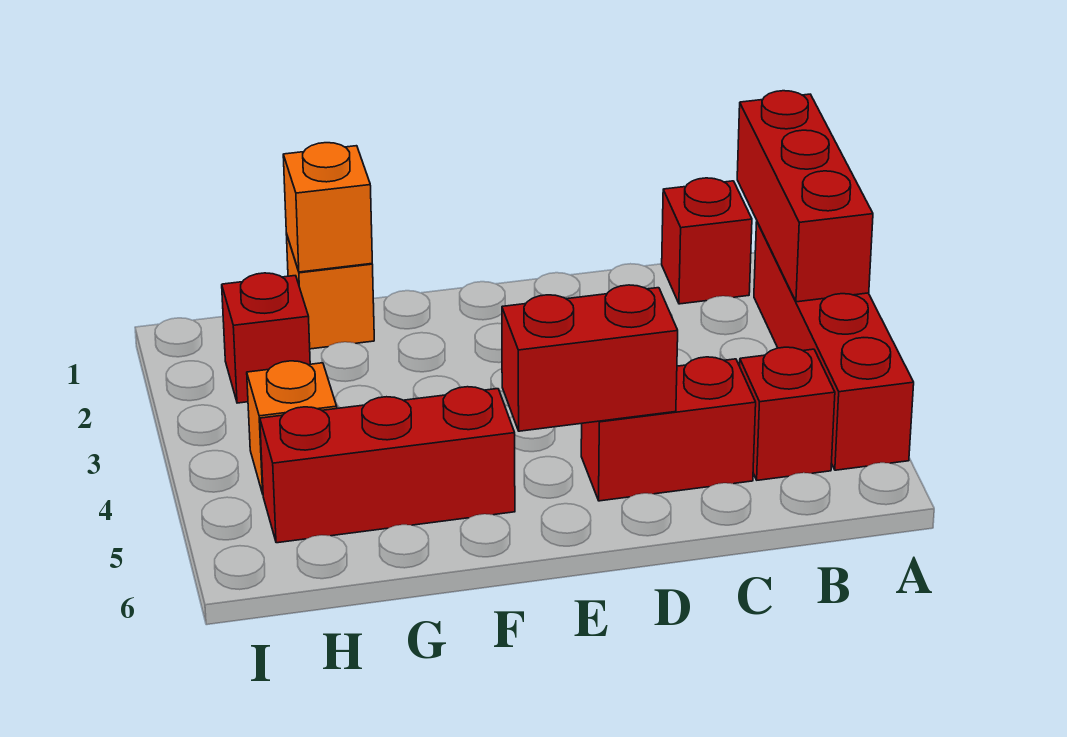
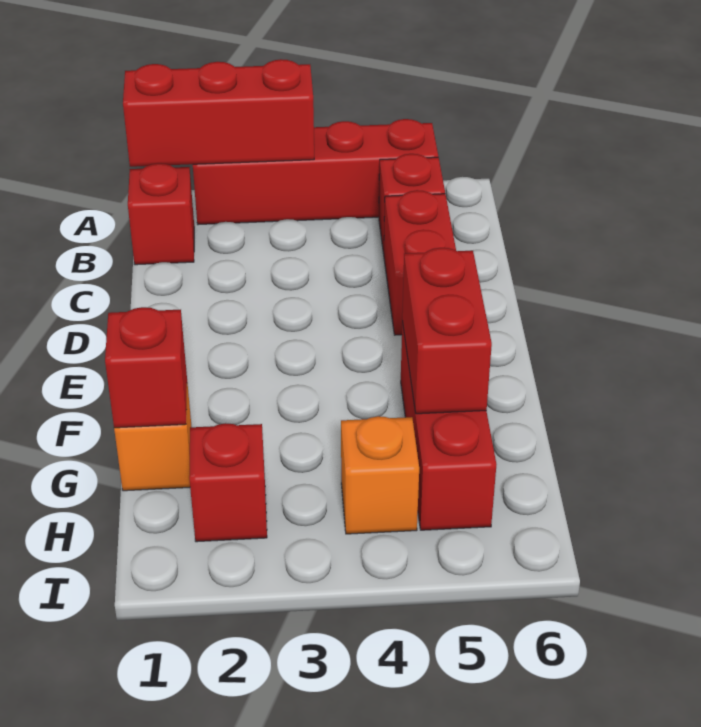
red brick D5:E5 level 2 -> red brick F5:G5 level 2
orange brick G1 level 2 -> red brick G1 level 2

